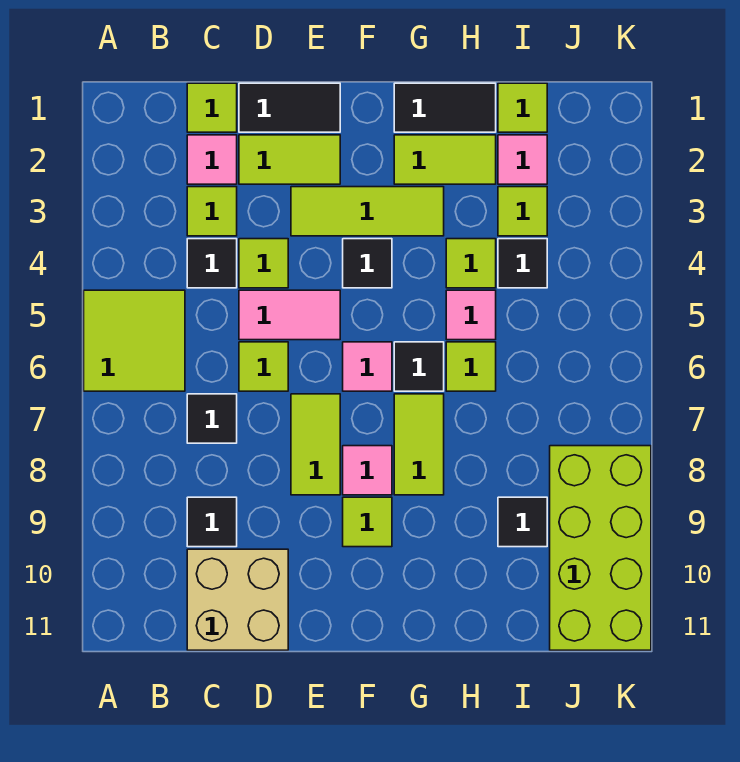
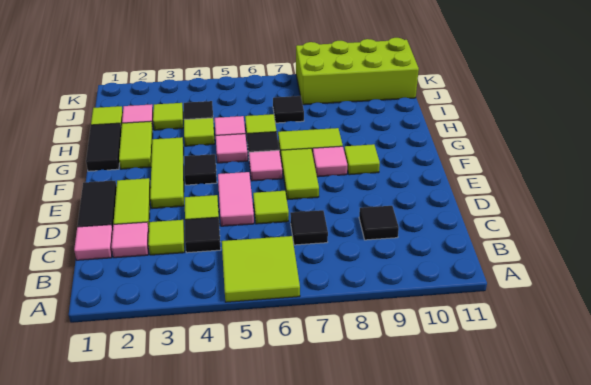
lime tile C1 level 1 -> pink tile C1 level 1
tan brick C10:D11 level 1 -> none
lime tile E7:E8 level 1 -> lime tile E7:F7 level 1
none -> pink tile G5 level 1
black tile I9 level 1 -> black tile I7 level 1

